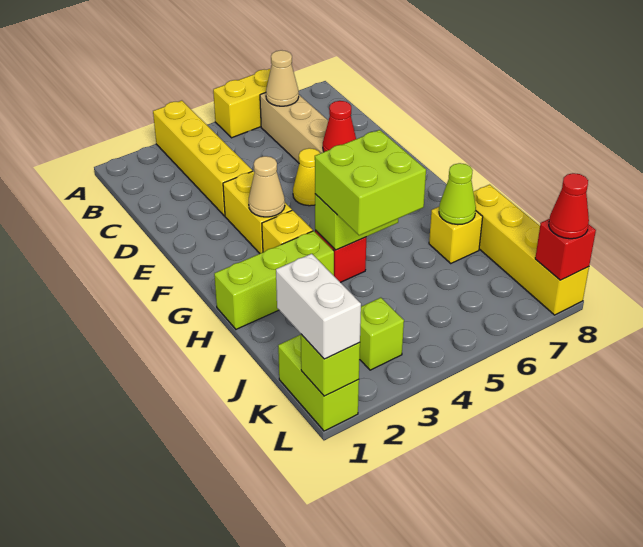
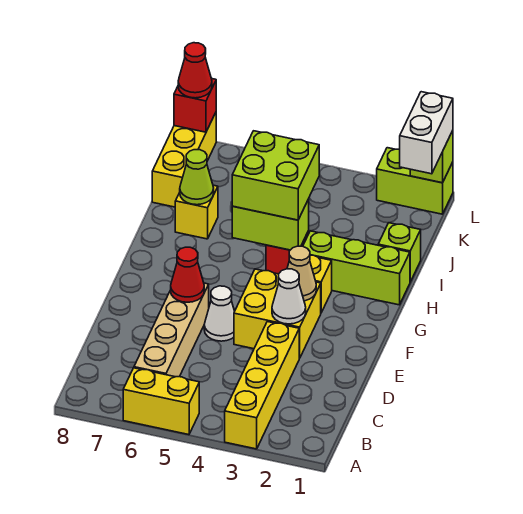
tan cone B6 level 2 -> none
yellow brick E3:F3 level 1 -> yellow brick E3:F4 level 1
none -> white cone E3 level 2
yellow cone E5 level 1 -> white cone E5 level 1
yellow brick I8:L8 level 1 -> yellow brick J8:L8 level 1
lime brick K1:L1 level 1 -> lime brick L1:L2 level 1
lime brick K3 level 1 -> lime brick I1 level 1

